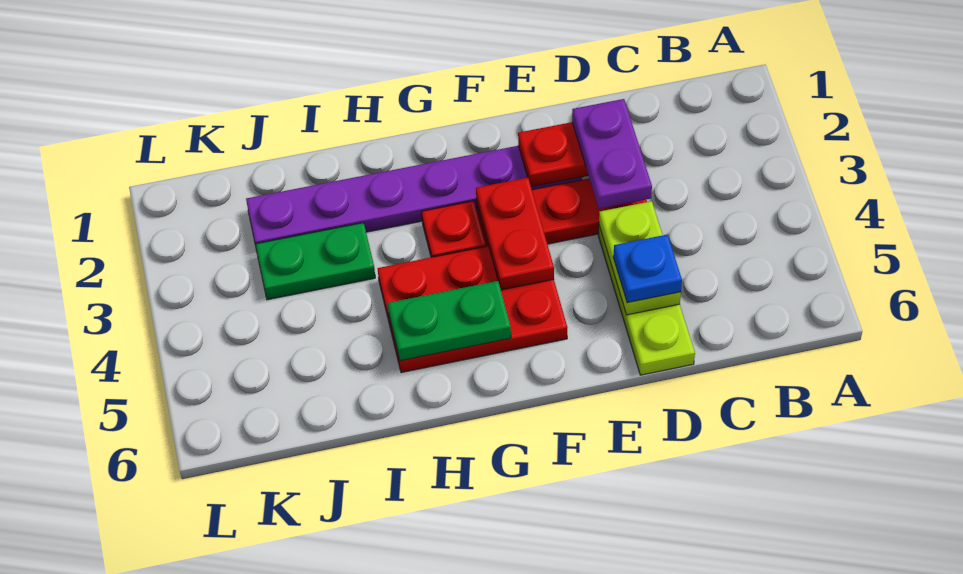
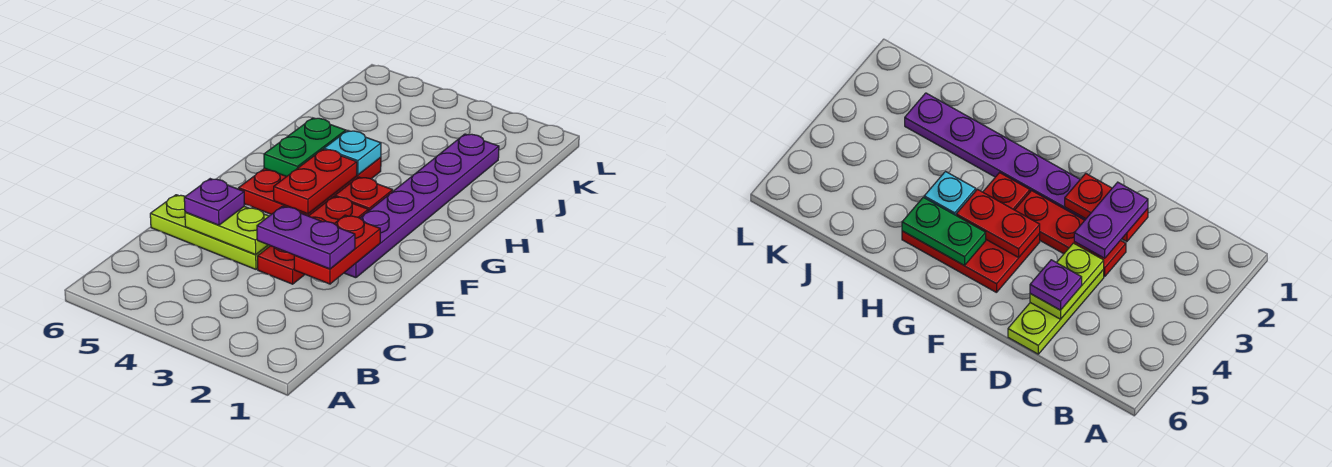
blue plate D5 level 3 -> purple plate D5 level 3
red plate F3:F4 level 2 -> red plate F4:G4 level 2
none -> cyan plate H4 level 2
green plate I3:J3 level 1 -> none

